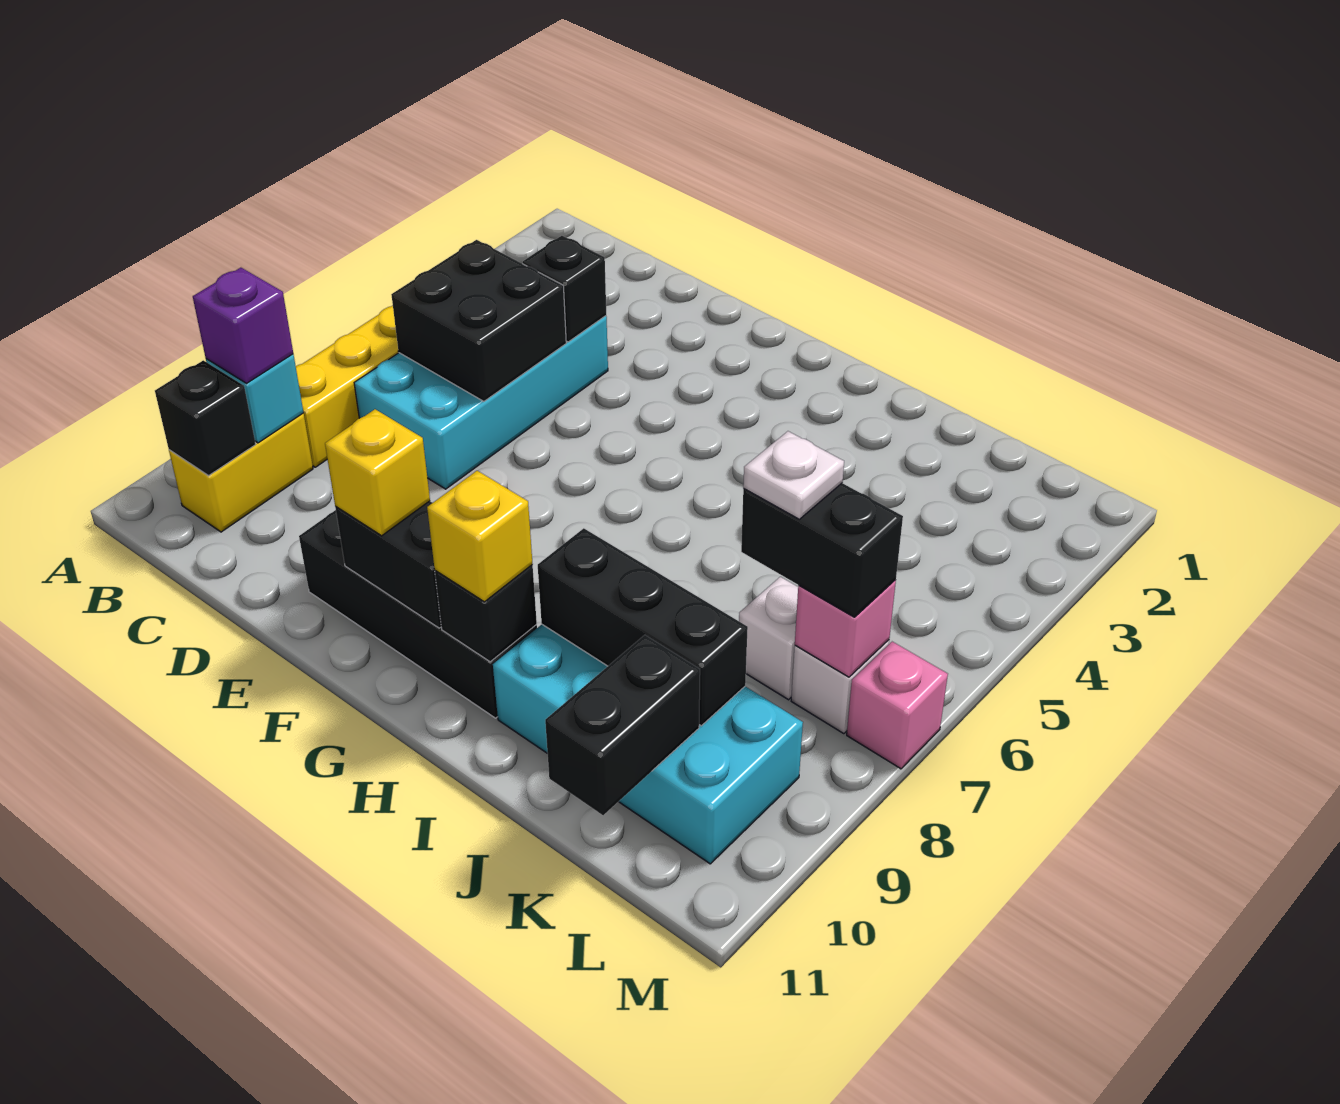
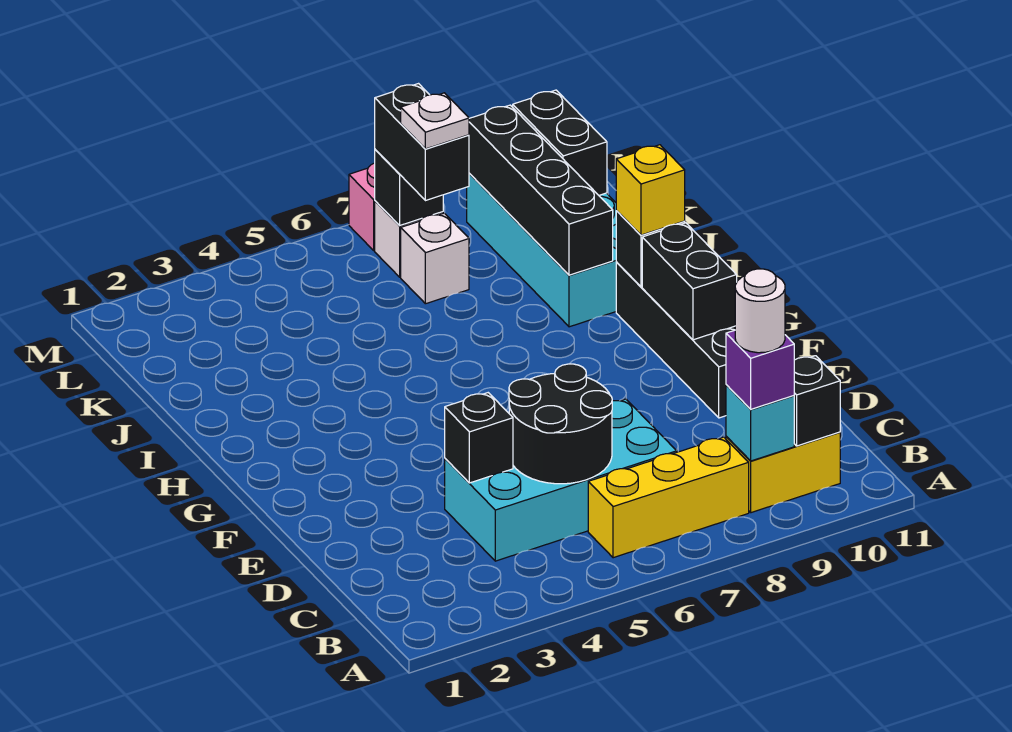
none -> white round brick B9 level 4
black brick C5:D6 level 2 -> black round brick C5:D6 level 2
yellow brick F10 level 3 -> none
black brick I9:K9 level 2 -> black brick I9:L9 level 2
black brick K10:K11 level 2 -> black brick K10:L10 level 2
pink brick L7 level 2 -> black brick L7 level 2

